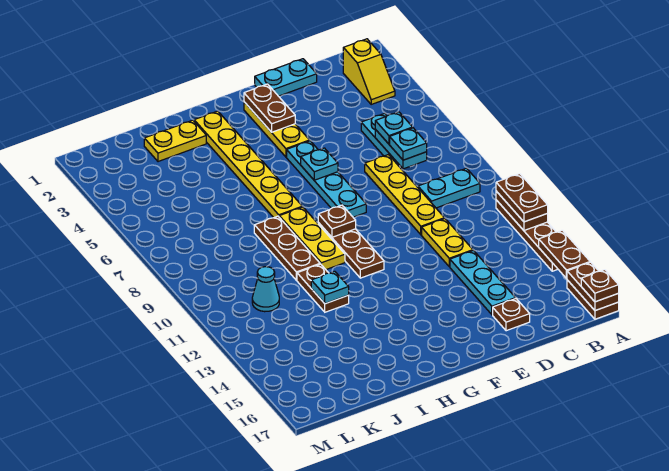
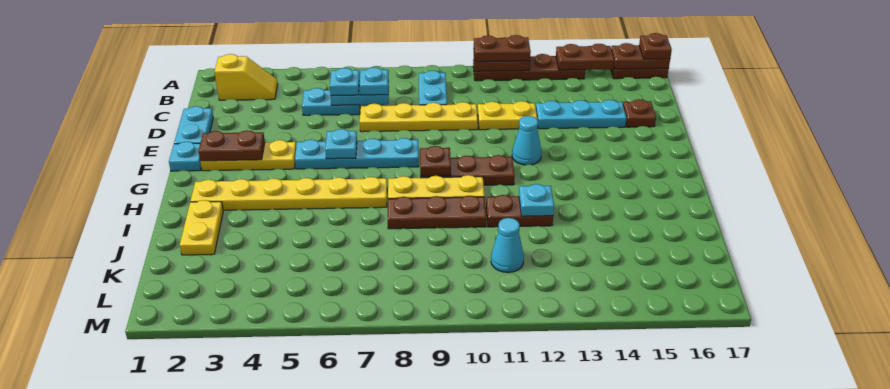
none -> cyan plate F1 level 1
none -> cyan cone F12 level 1

